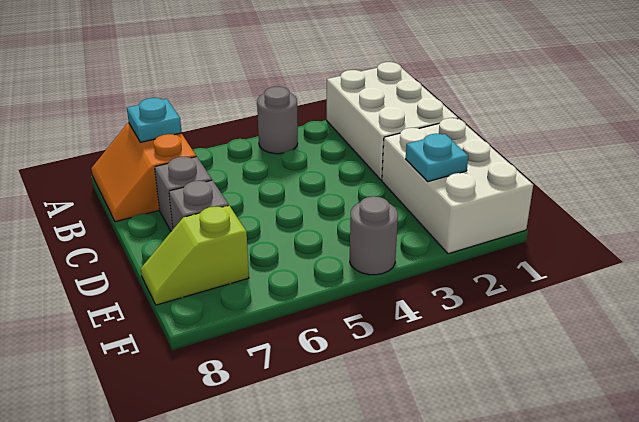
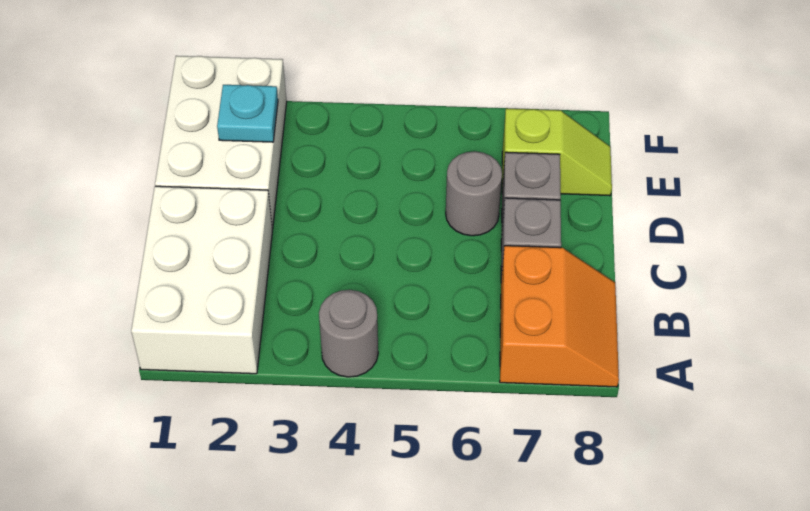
cyan plate A7 level 2 -> none
grey round brick F4 level 1 -> grey round brick D6 level 1

